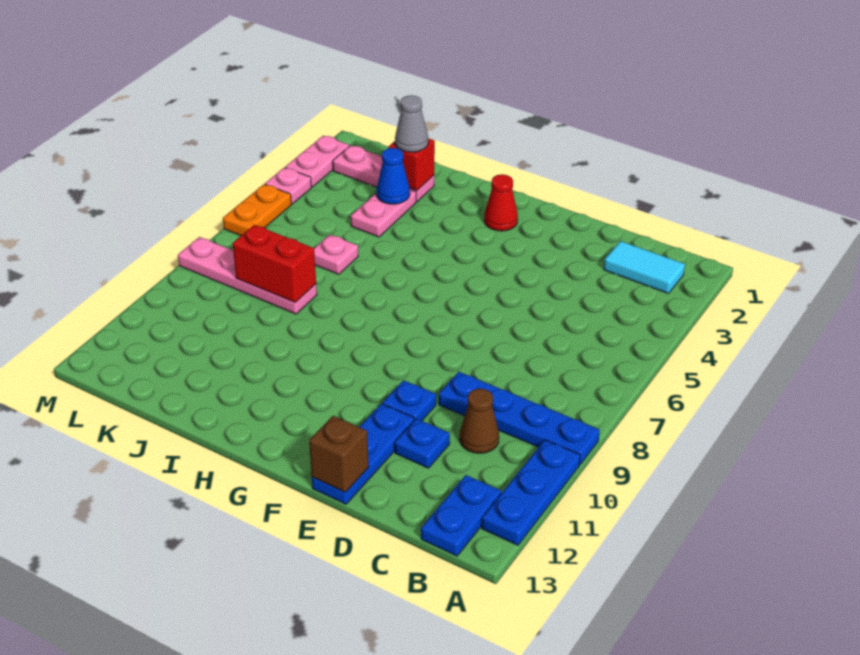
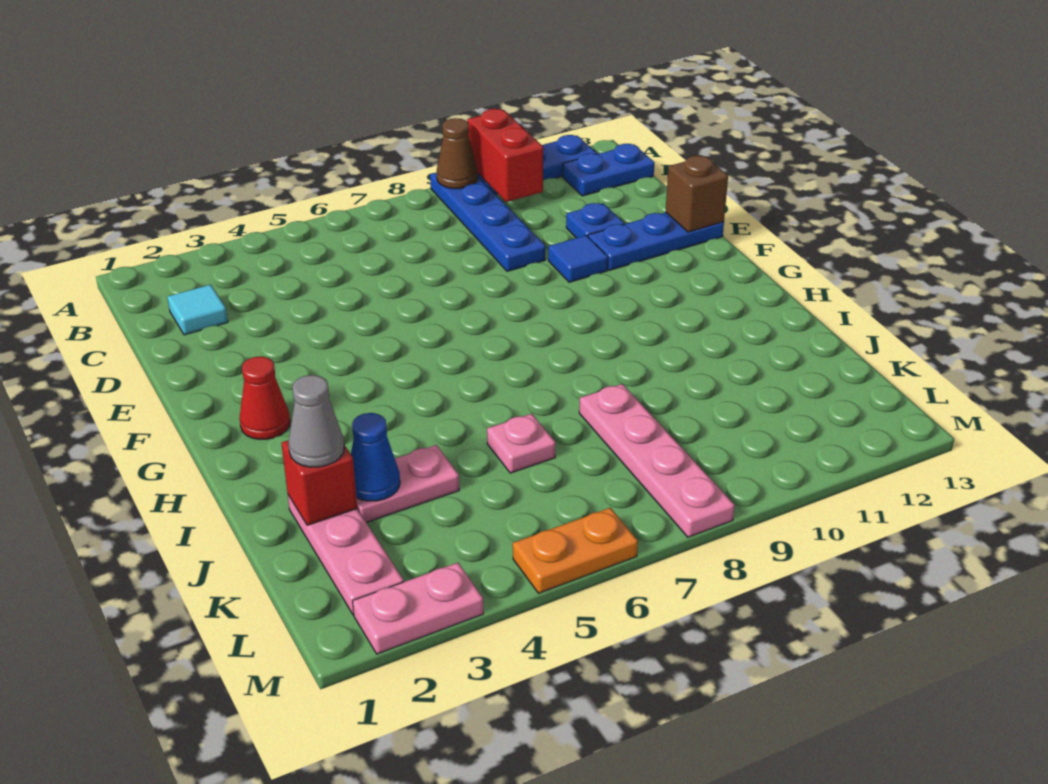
cyan tile B2:C2 level 1 -> cyan tile C2 level 1
brown cone C10 level 1 -> brown cone A9 level 2
blue plate E10 level 1 -> blue tile E10 level 1
red brick J8:K8 level 2 -> red brick A10:B10 level 2
pink plate M4 level 1 -> none

